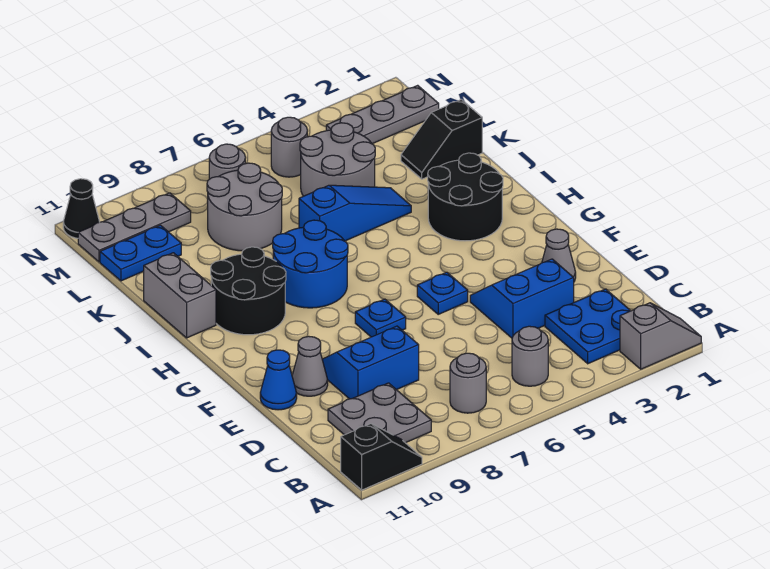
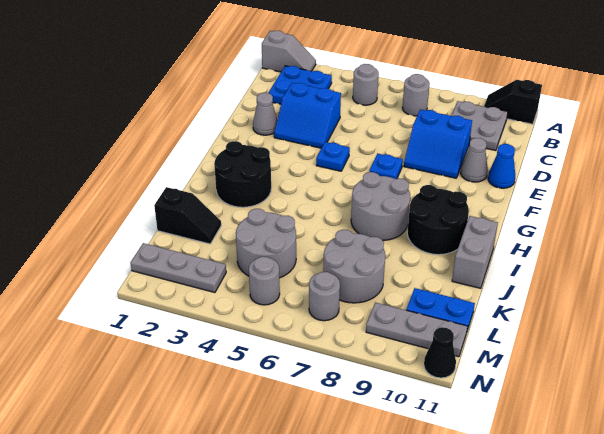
grey slope A1:A2 level 1 top 2 -> grey slope A1:A2 level 1 top 1
blue round brick H7:I8 level 1 -> grey round brick H7:I8 level 1
blue slope J4:J6 level 1 top 6 -> none

